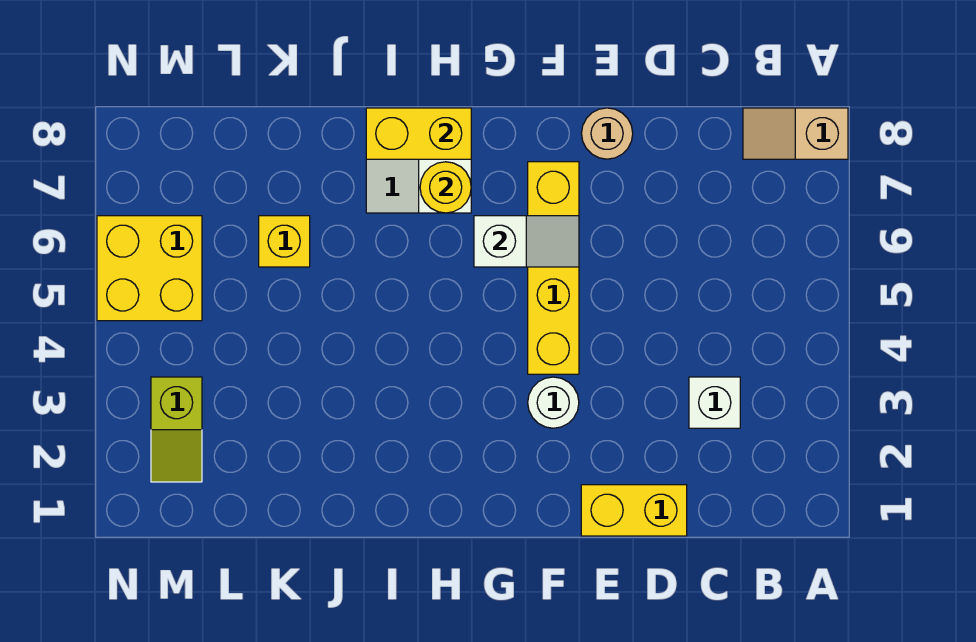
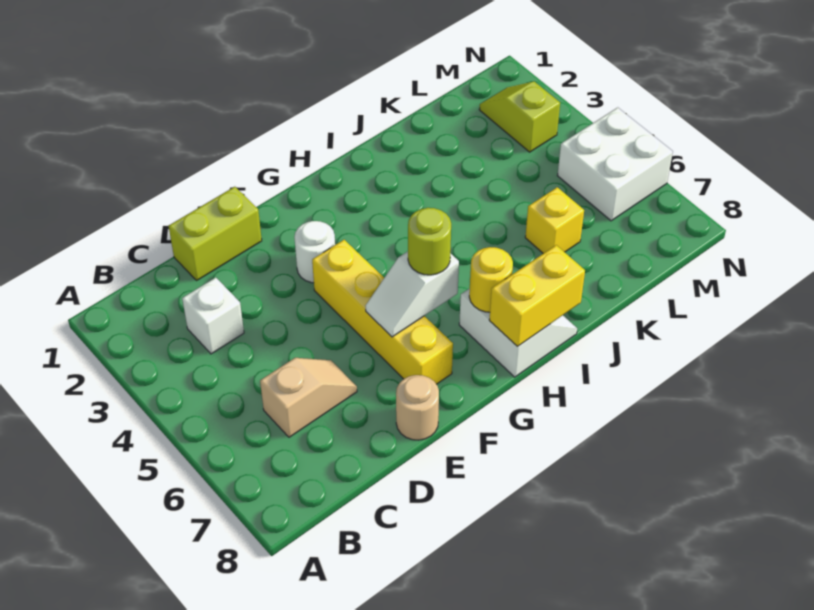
tan slope A8:B8 level 1 top A -> tan slope C6:D6 level 1 top C
yellow brick D1:E1 level 1 -> lime brick D1:E1 level 1
none -> lime round brick G6 level 3
yellow brick M5:N6 level 1 -> white brick M5:N6 level 1

